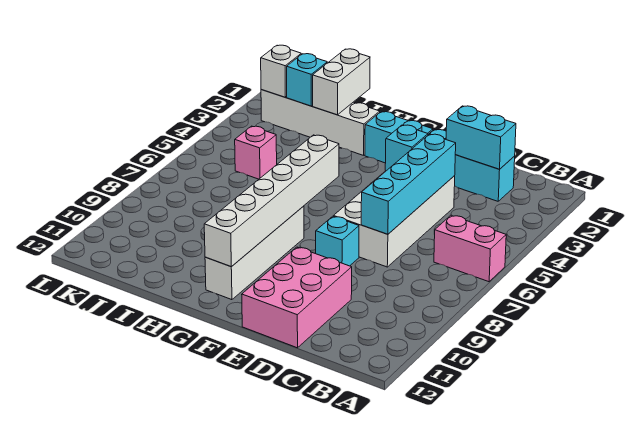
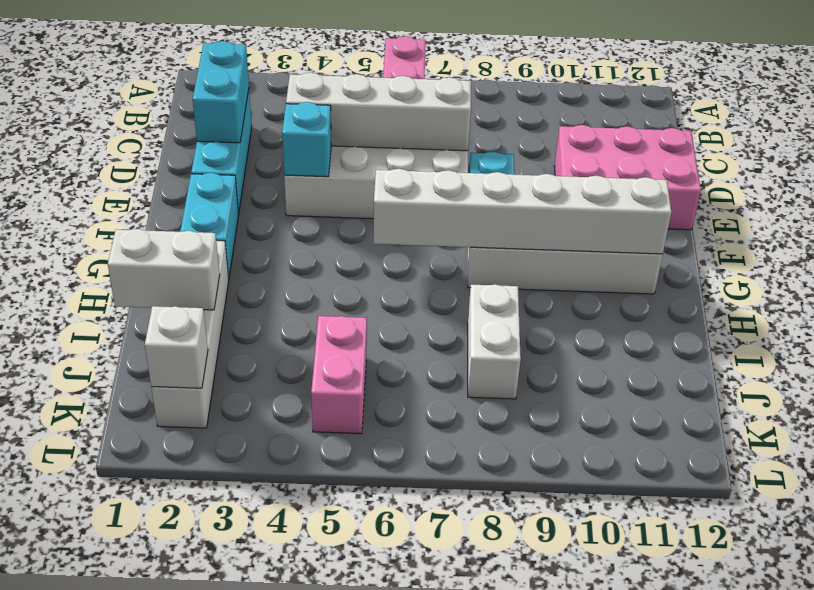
cyan brick D4:D7 level 2 -> white brick D4:D7 level 2
none -> white brick I8:J8 level 1
cyan brick J2 level 2 -> none
pink brick J5 level 1 -> pink brick J5:K5 level 1

